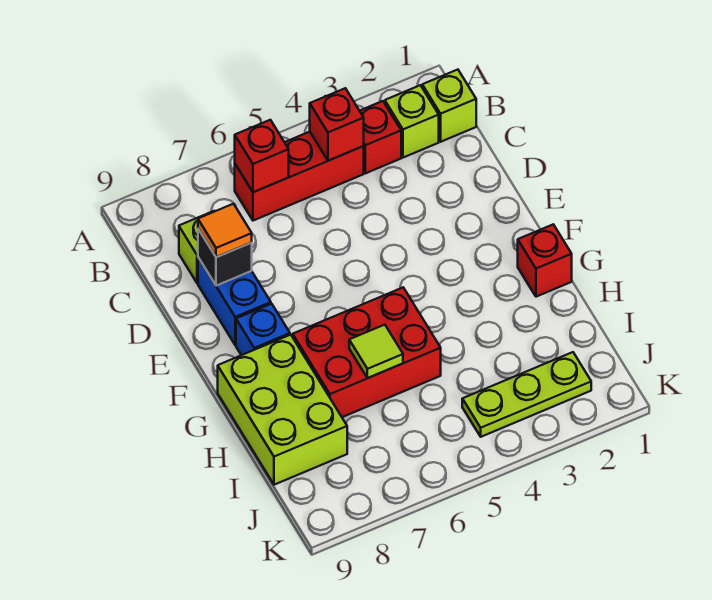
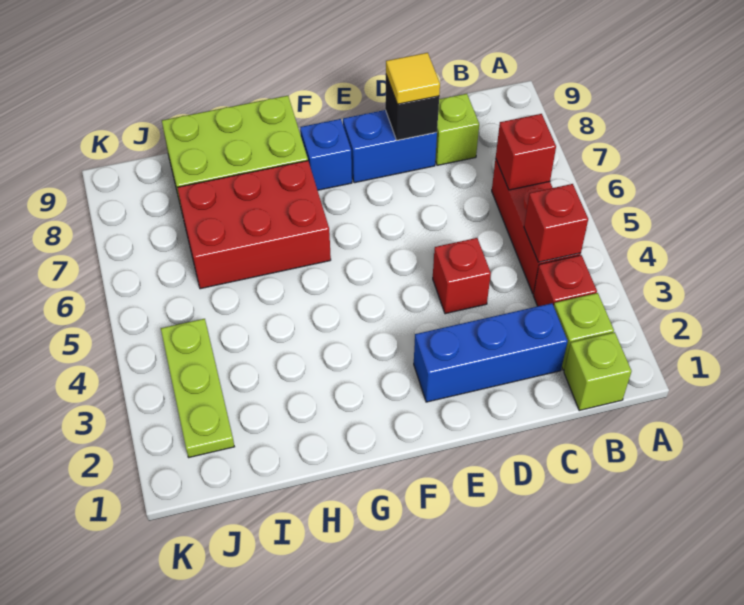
none -> blue brick C2:E2 level 1
orange tile D8 level 3 -> yellow tile D8 level 3
red brick G1 level 1 -> red brick D4 level 1
red brick G5:H7 level 1 -> red brick G6:I7 level 1
lime tile H6 level 2 -> none

